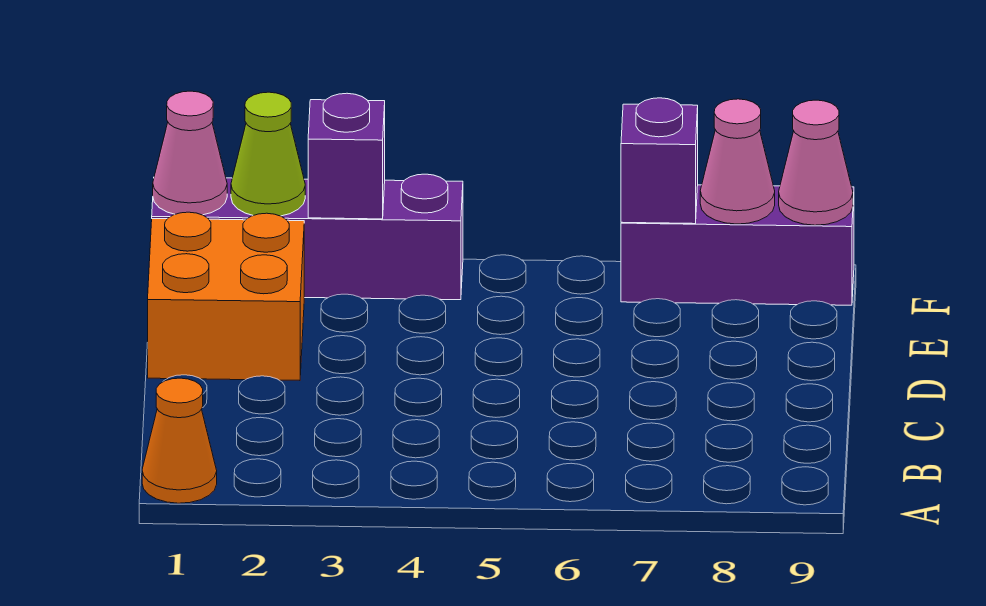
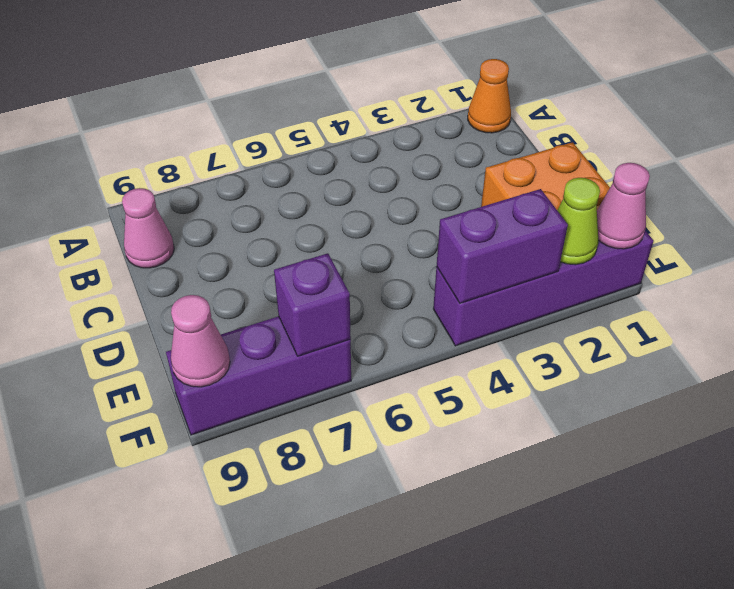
purple brick F3 level 2 -> purple brick F3:F4 level 2
pink cone F8 level 2 -> pink cone B9 level 1

